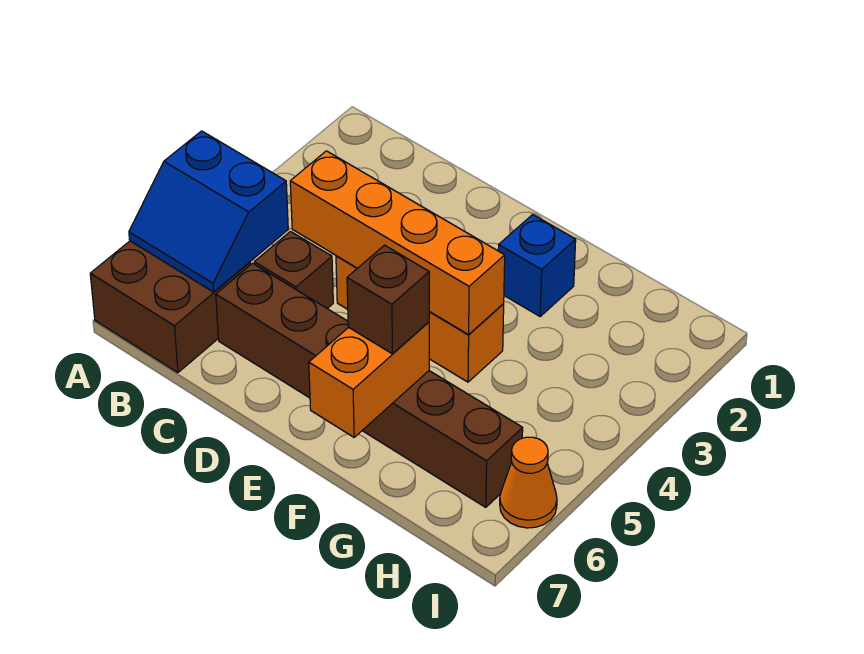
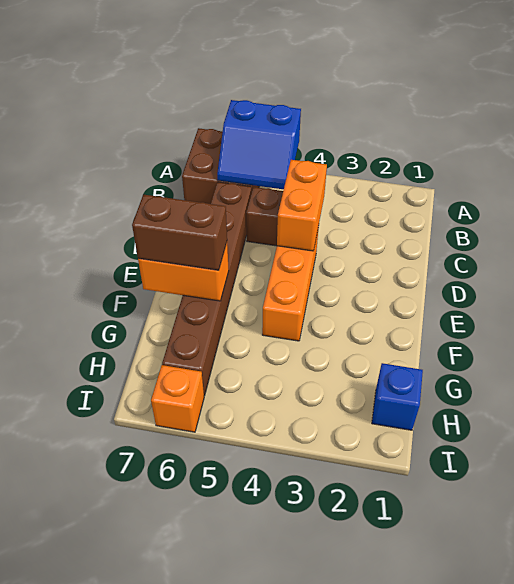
blue slope A5:B6 level 2 top 5 -> blue slope A5:B6 level 2 top A
orange brick C4:F4 level 2 -> orange brick C4:D4 level 2
blue brick F2 level 1 -> blue brick H1 level 1
brown brick F6 level 3 -> brown brick F6:F7 level 3
orange cone I6 level 1 -> orange brick I6 level 1

